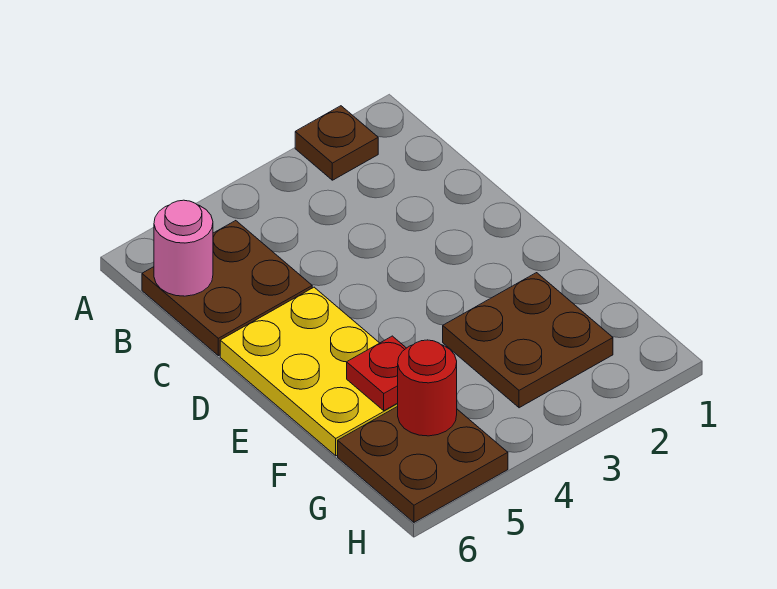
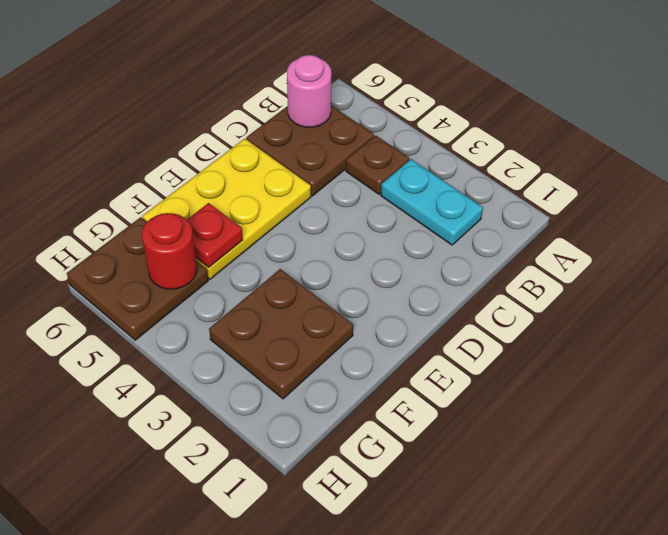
brown plate A2 level 1 -> brown plate B4 level 1
none -> cyan plate B2:B3 level 1

